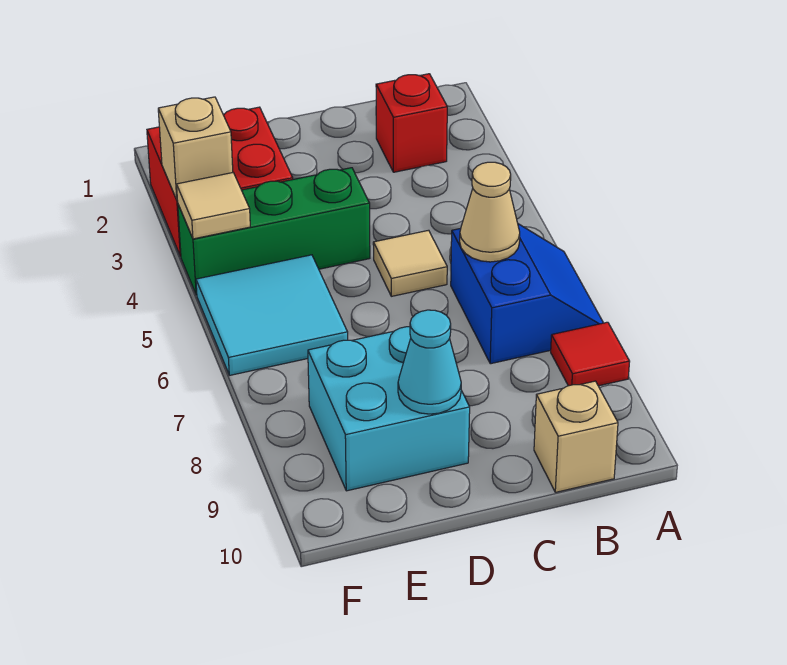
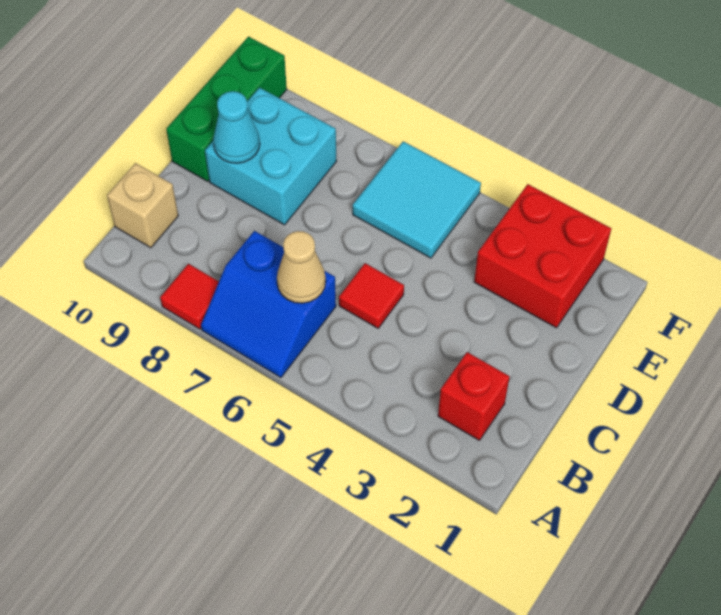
tan tile C5 level 1 -> red tile C5 level 1
green brick D4:F4 level 1 -> green brick D10:F10 level 1
tan brick F3 level 2 -> none
tan tile F4 level 2 -> none

